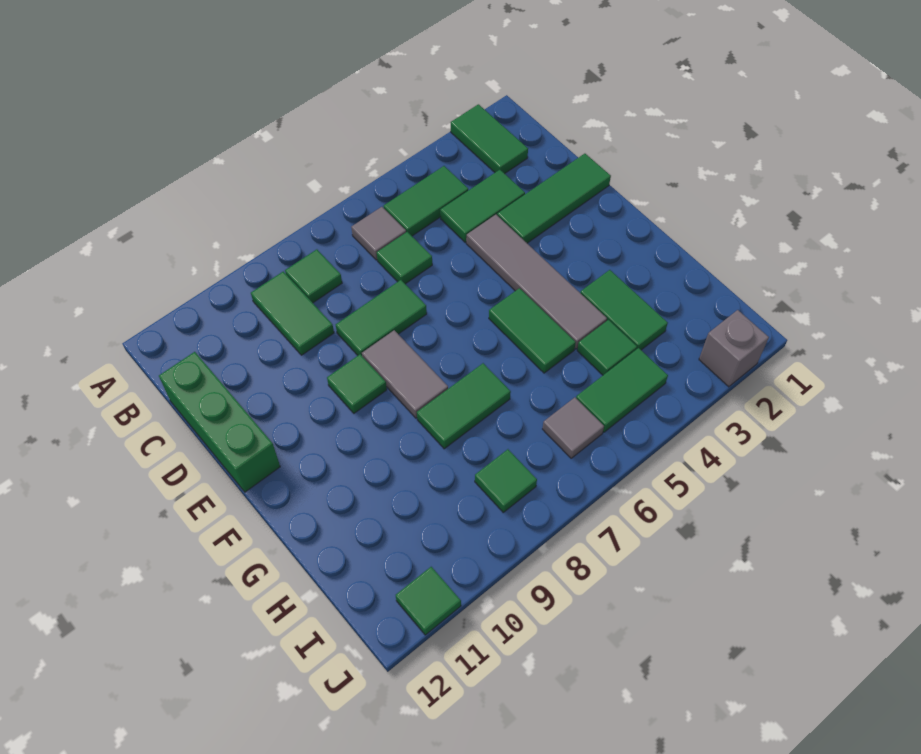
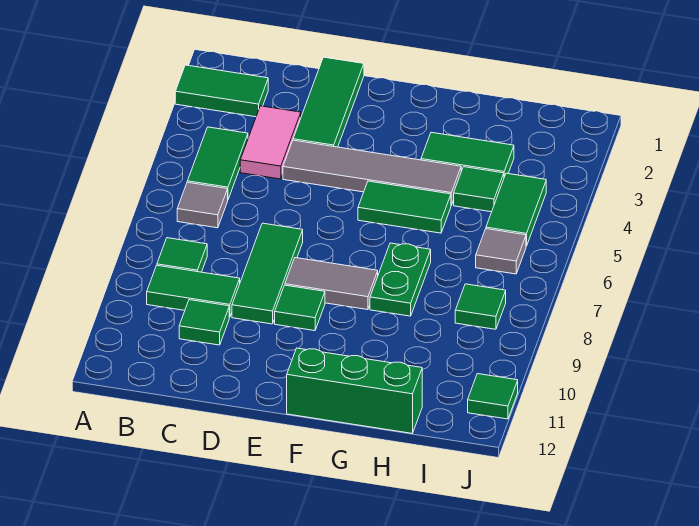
green tile C3:C4 level 1 -> pink tile C3:C4 level 1
green tile C6 level 1 -> green tile C10 level 1
green brick C12:E12 level 1 -> green brick F12:H12 level 1
green tile D7:D8 level 1 -> green tile D7:D9 level 1
green tile G7:G8 level 1 -> green plate G7:G8 level 1
grey brick J2 level 1 -> none

